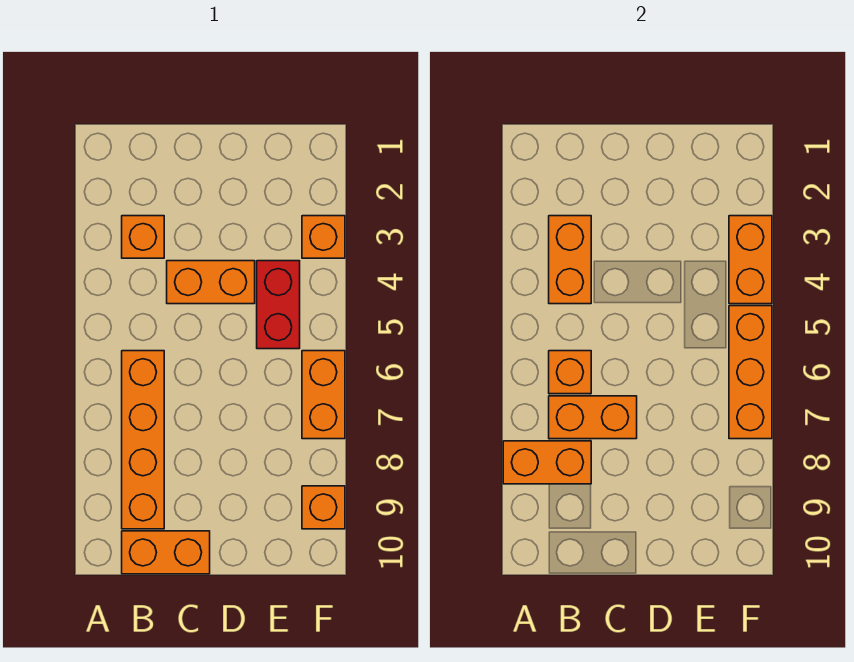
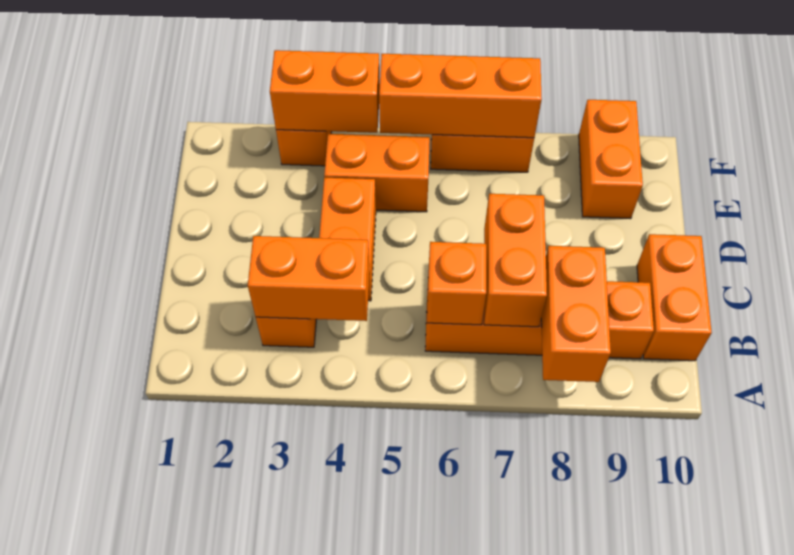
red brick E4:E5 level 1 -> orange brick E4:E5 level 1
orange brick F9 level 1 -> orange brick E9:F9 level 1

